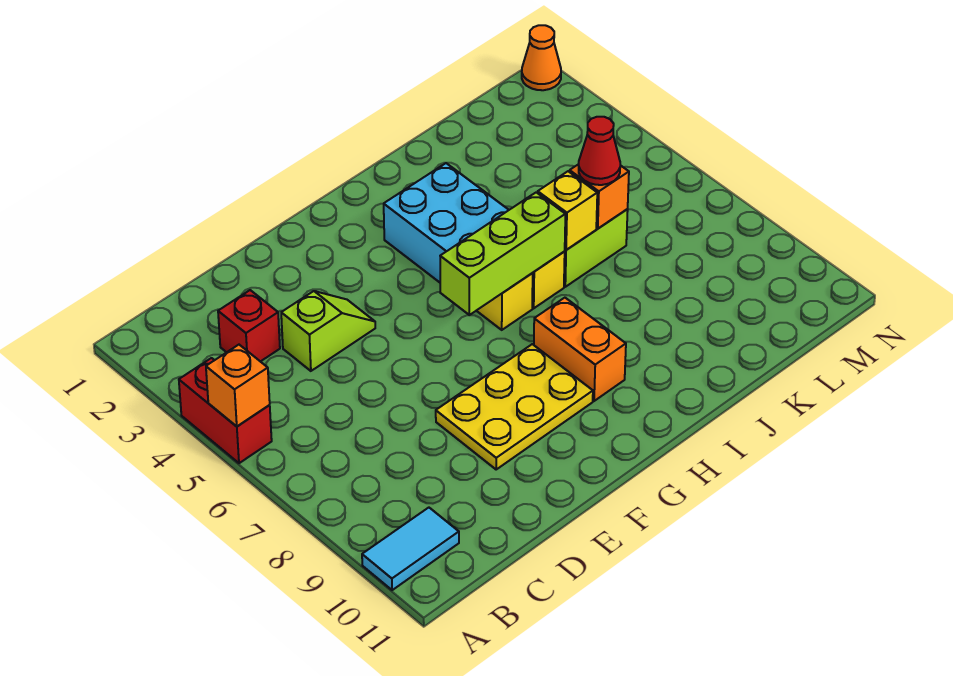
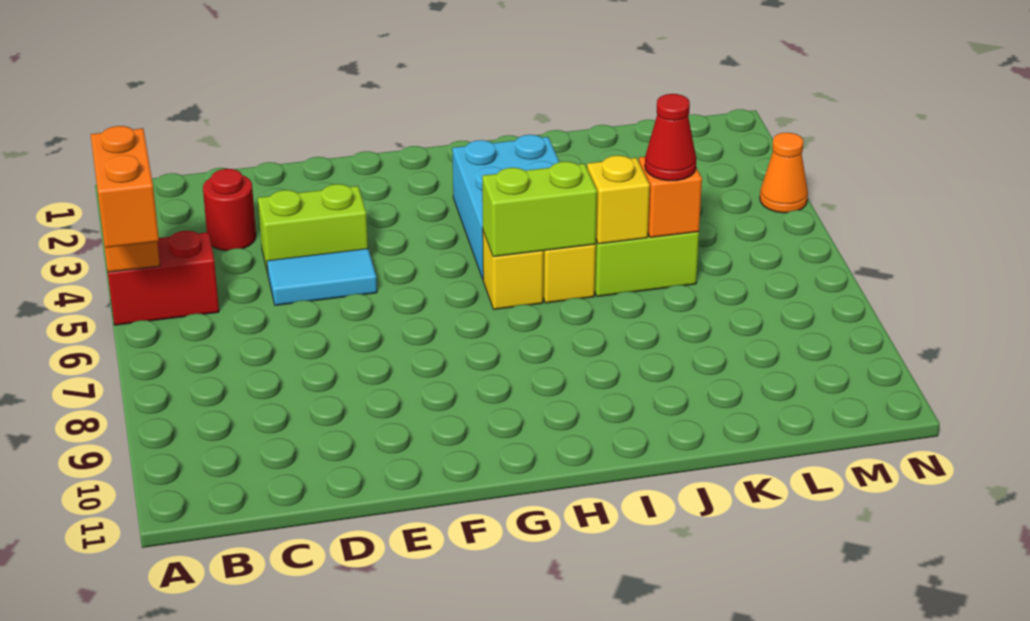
red brick A4:A5 level 1 -> red brick A5:B5 level 1
cyan tile A10:B10 level 1 -> cyan tile D5:E5 level 1
red brick C3 level 1 -> red round brick C3 level 1
lime slope D4:E4 level 1 top D -> lime brick D4:E4 level 1
yellow plate E8:G9 level 1 -> none
lime brick G6:I6 level 2 -> lime brick H6:I6 level 2
orange brick H8:H9 level 1 -> orange brick A5:A6 level 3
orange cone N1 level 1 -> orange cone N4 level 1

